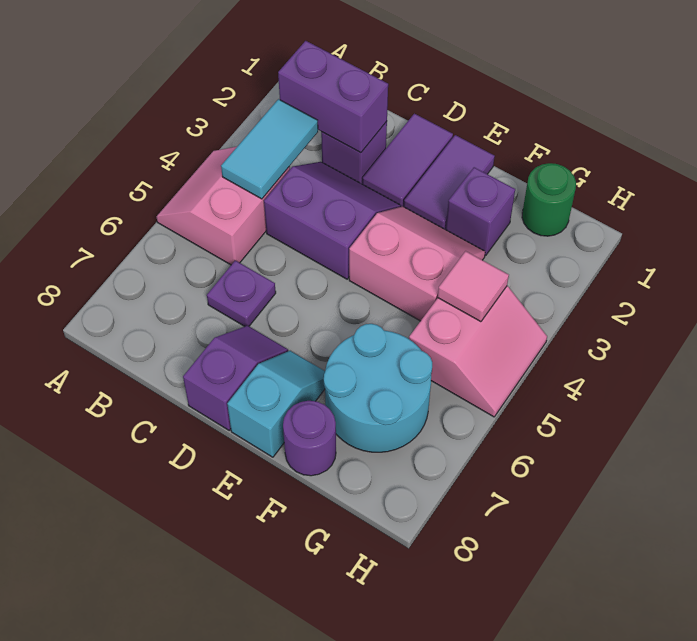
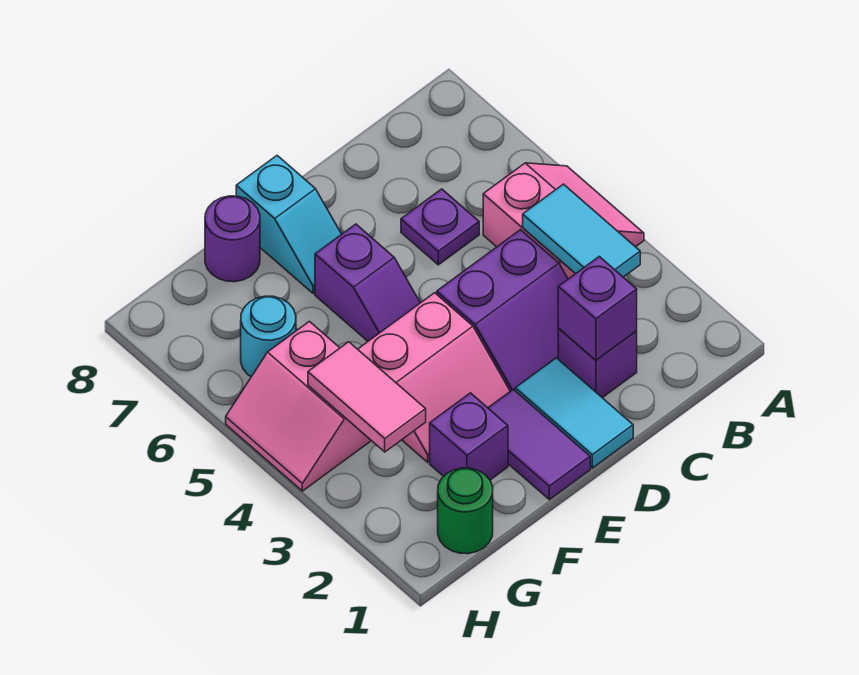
purple brick B2:C2 level 2 -> purple brick C2 level 2
purple tile D1:D2 level 1 -> cyan tile D1:D2 level 1
purple slope D7:D8 level 1 top 8 -> purple slope E5:E6 level 1 top 6
cyan round brick F6:G7 level 1 -> cyan round brick G6 level 1
pink tile G4 level 2 -> pink tile G3:G4 level 2

